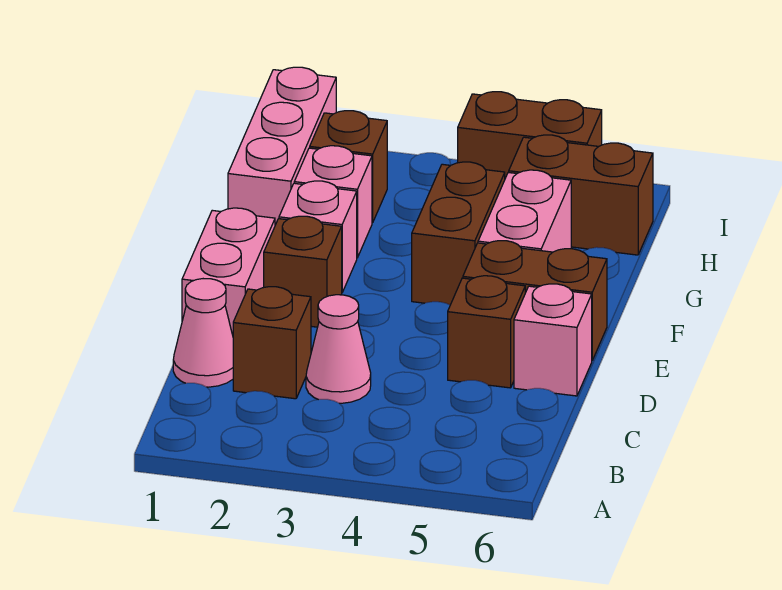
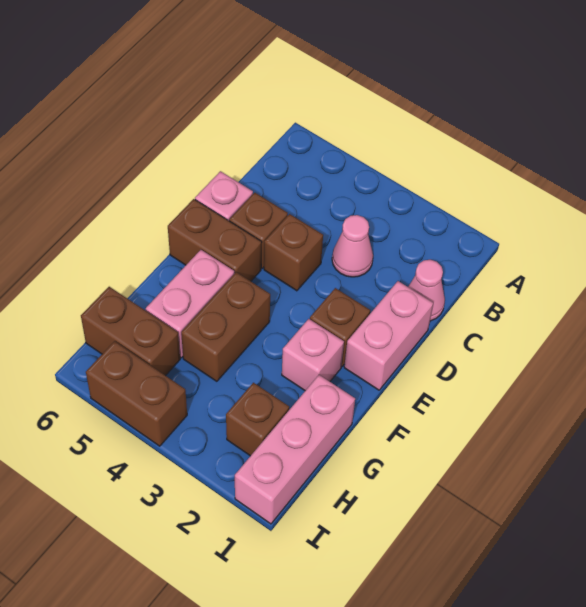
brown brick C2 level 1 -> brown brick D4 level 1
pink brick G2 level 1 -> none

